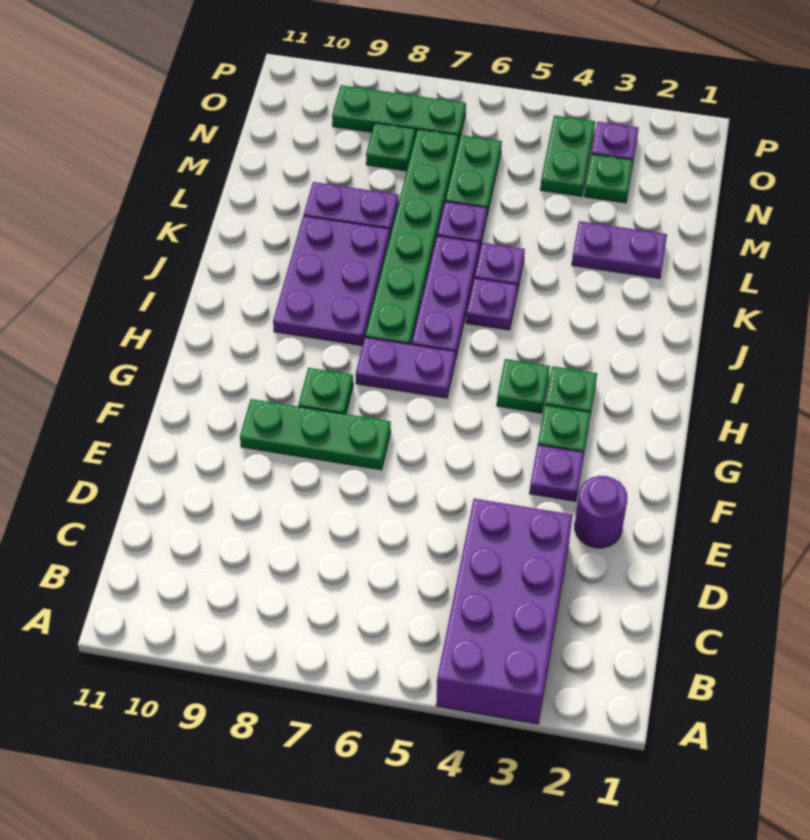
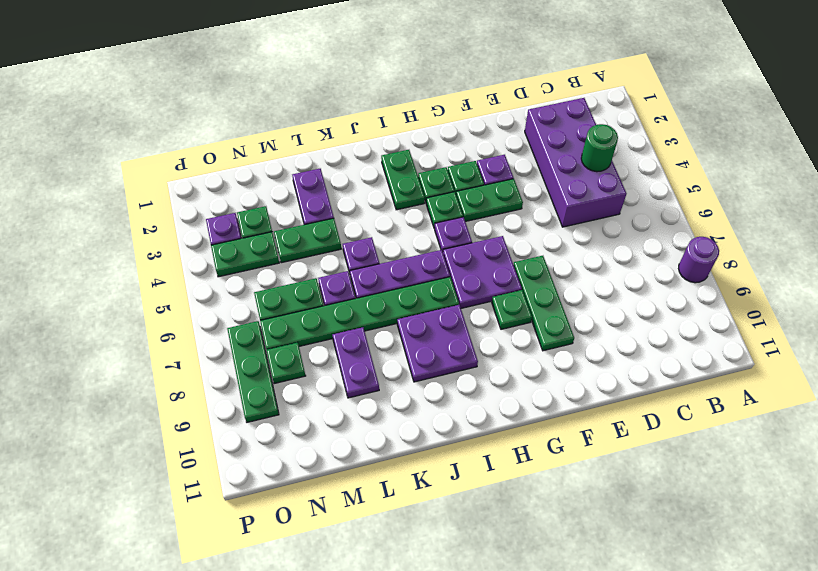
purple brick A3:D4 level 1 -> purple brick C2:D5 level 1
none -> green round brick C4 level 2
purple round brick E2 level 1 -> purple round brick A8 level 1
none -> green plate F4:G4 level 1
purple plate H6:H7 level 1 -> purple plate G6:H7 level 1
none -> green plate I2:I3 level 1
purple plate I8:K9 level 1 -> purple plate I8:J9 level 1
purple plate J5 level 1 -> purple plate H5 level 1
none -> green plate L4:M4 level 1

